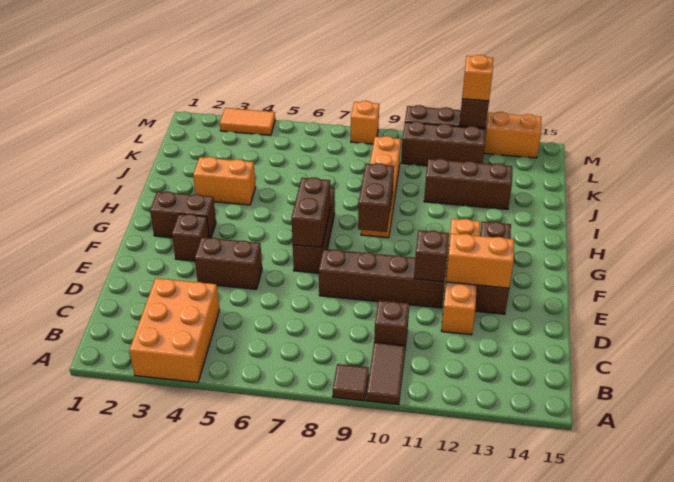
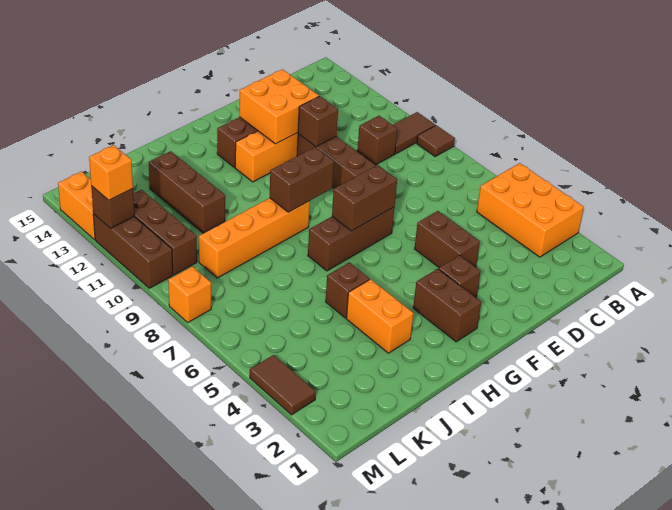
orange brick A3:C4 level 1 -> orange brick A3:B5 level 1
orange brick E12:E13 level 2 -> orange brick E12:F13 level 2
none -> brown brick I5 level 1
orange tile M3:M4 level 1 -> brown tile M3:M4 level 1

